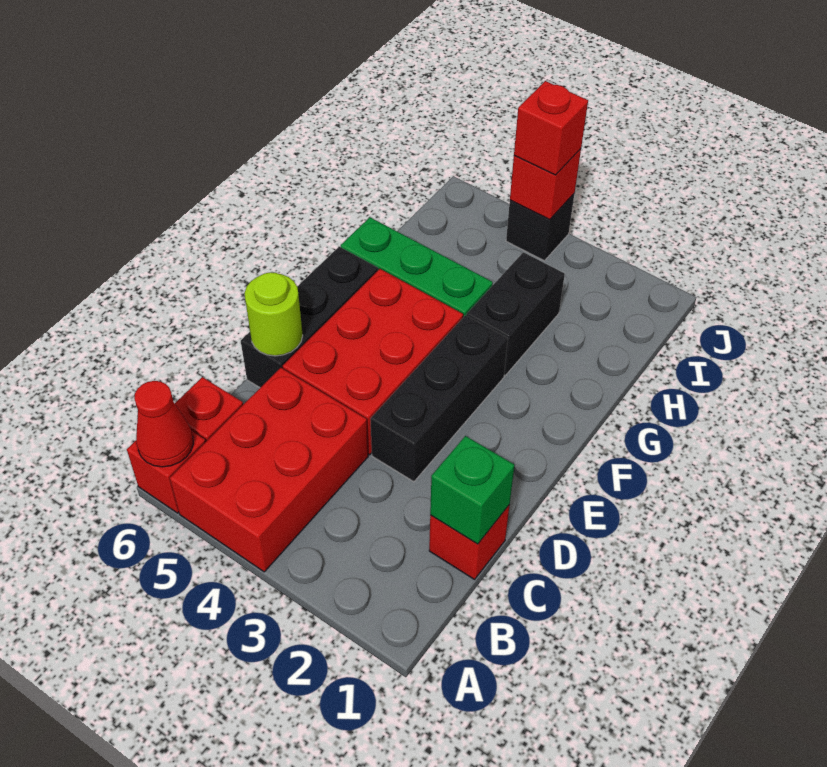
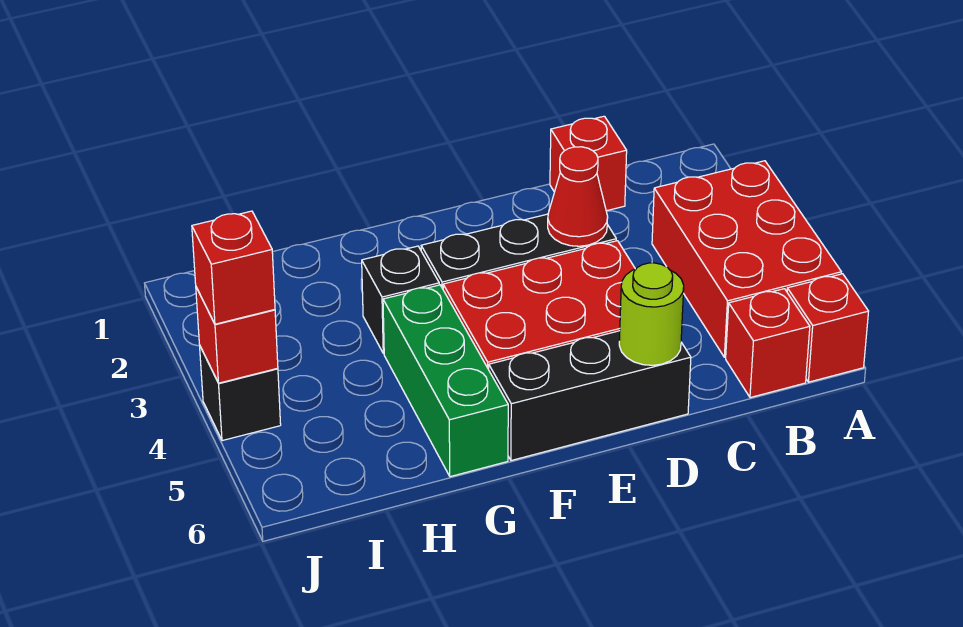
red brick A4:C5 level 1 -> red brick A3:B5 level 1
red cone A6 level 2 -> red cone D3 level 2
green brick C1 level 2 -> none
black brick G3:H3 level 1 -> black brick G3 level 1

